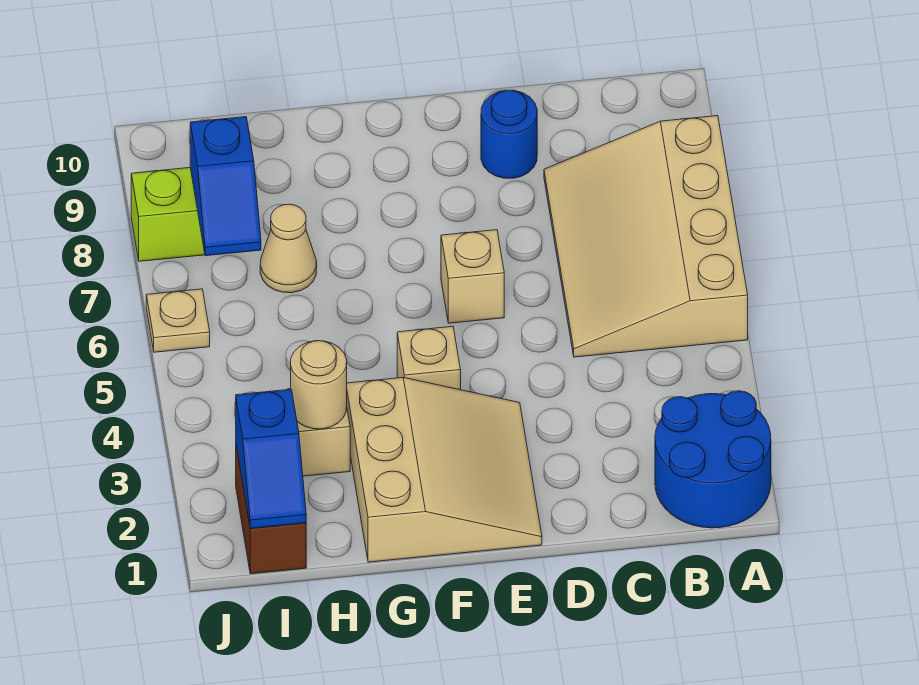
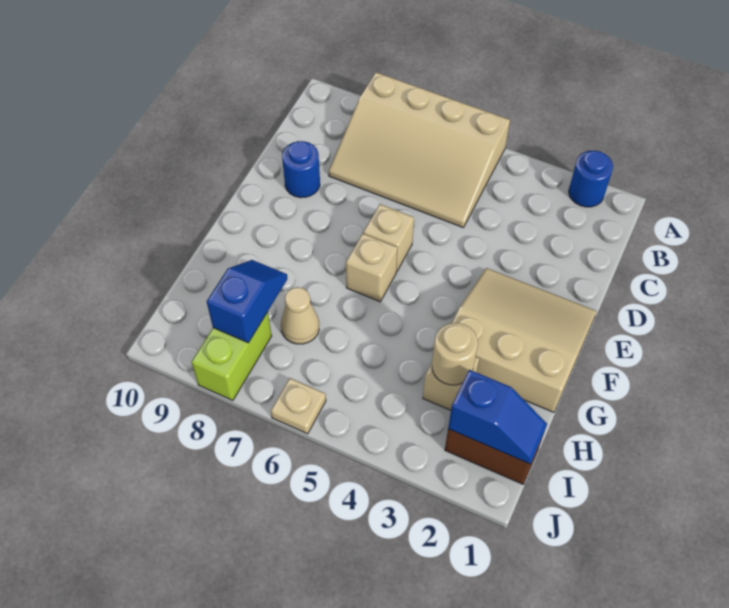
blue round brick A1:B2 level 1 -> blue round brick A2 level 1
tan brick F4 level 1 -> tan brick F6 level 1
blue slope I7:I8 level 2 top 8 -> blue slope H8:I8 level 2 top I

